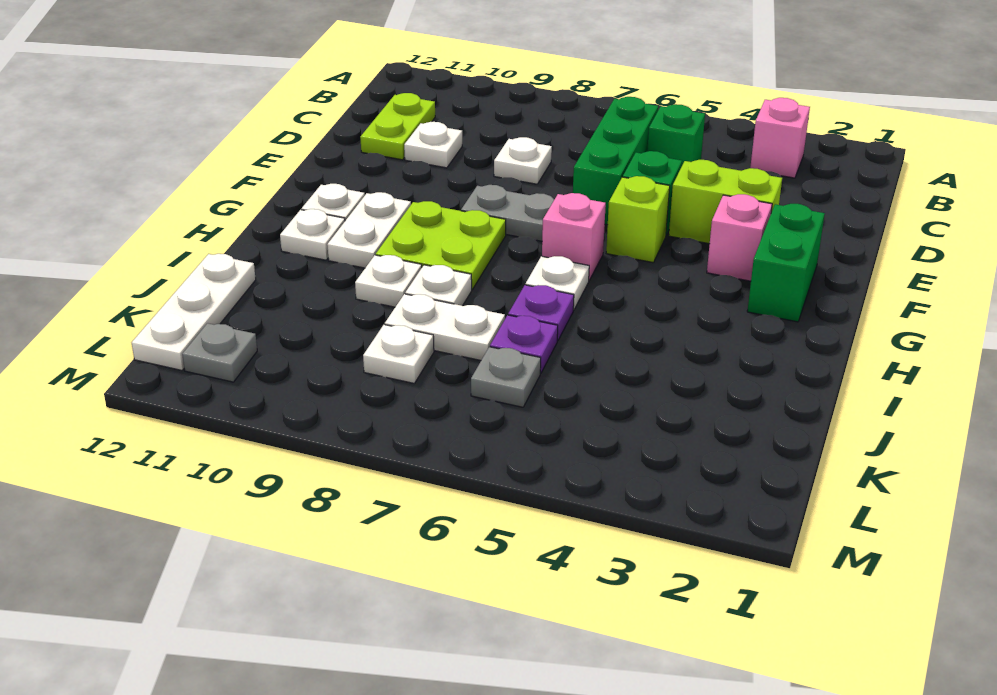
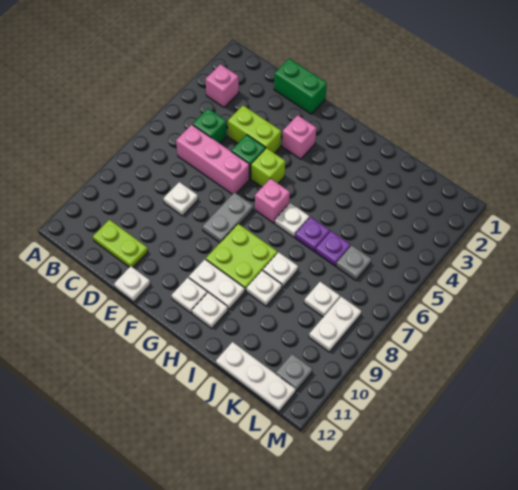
green brick C6:E6 level 1 -> pink brick C6:E6 level 1
white plate D10 level 1 -> white plate E12 level 1
lime brick E3:E4 level 1 -> lime brick D4:E4 level 1
green brick F2:G2 level 1 -> green brick D1:E1 level 1
white plate J7:J8 level 1 -> white plate L8:L9 level 1

